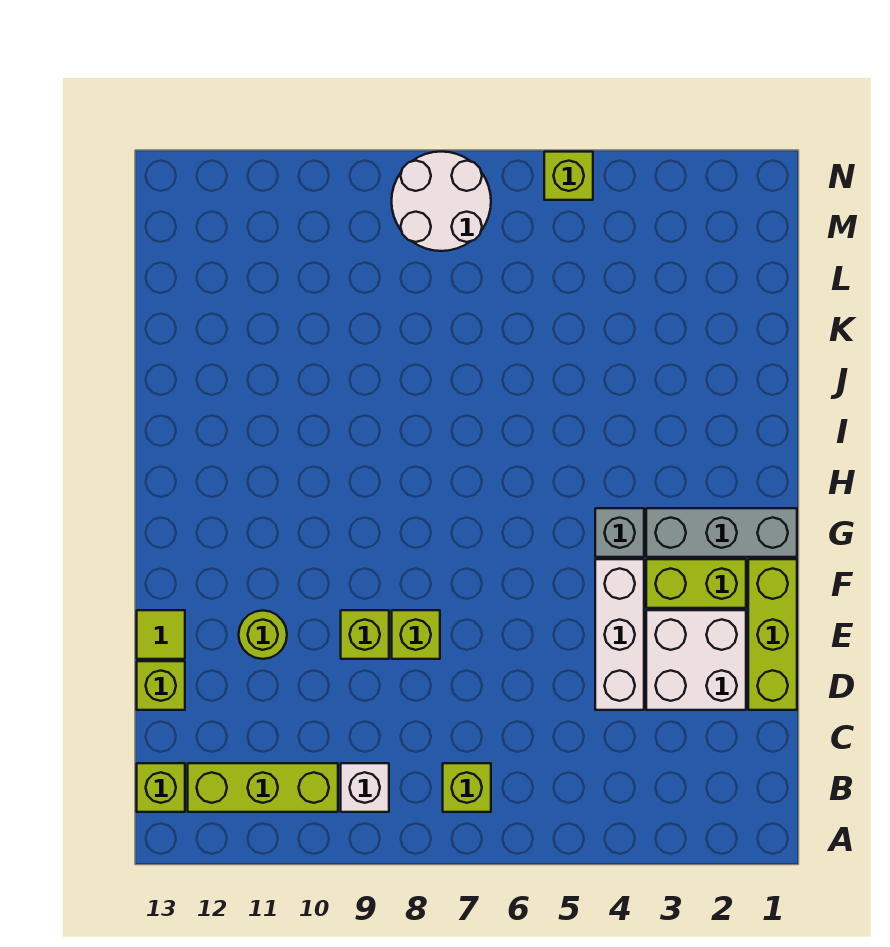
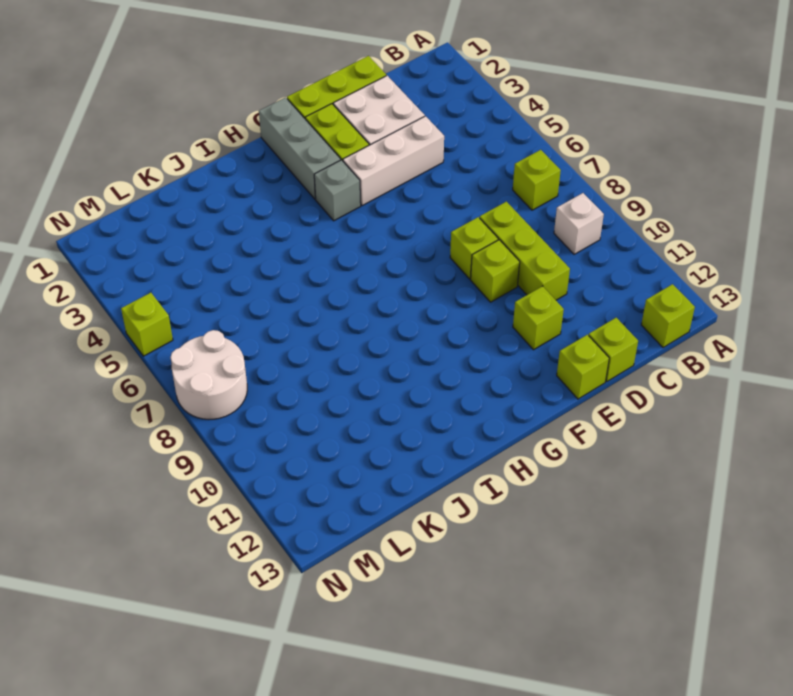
lime brick B10:B12 level 1 -> lime brick D8:D10 level 1
lime round brick E11 level 1 -> lime brick E11 level 1
lime tile E13 level 1 -> lime brick E13 level 1

